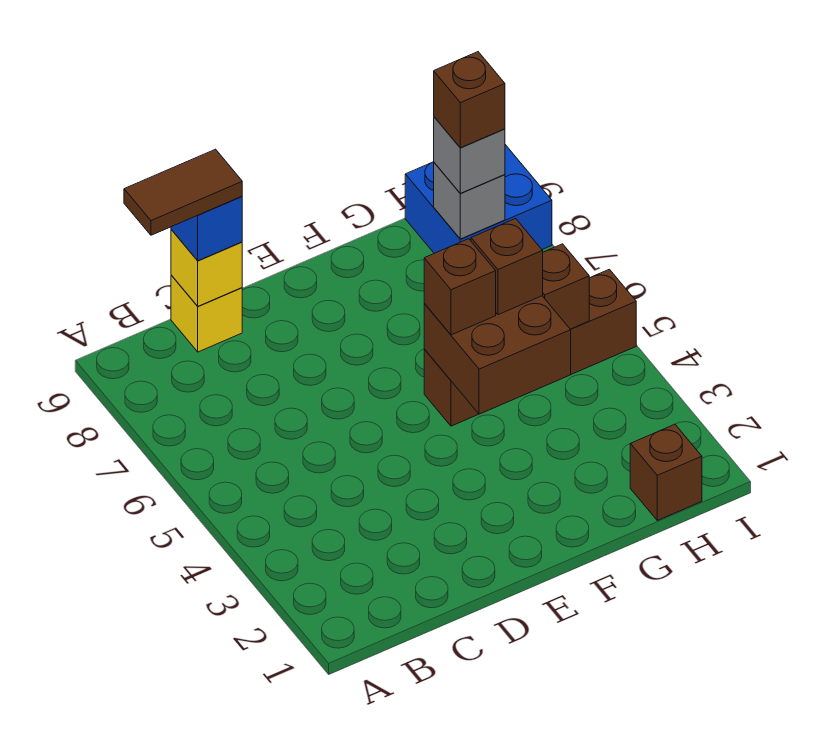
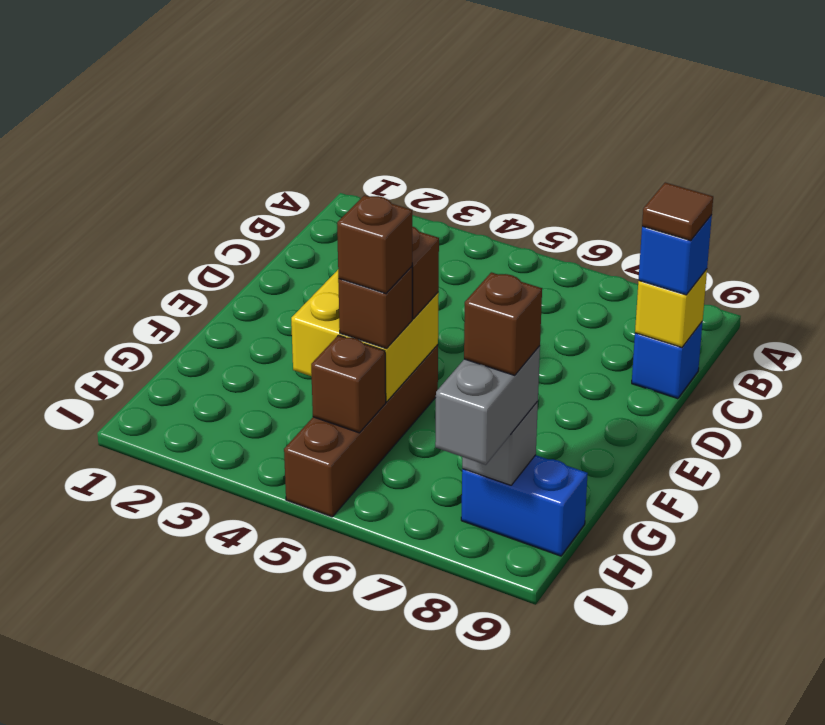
brown tile B9:C9 level 4 -> brown tile C9 level 4
yellow brick C9 level 1 -> blue brick C9 level 1
brown brick F4:G5 level 2 -> yellow brick F4:G5 level 2
brown brick H1 level 1 -> brown brick G5 level 4
blue brick H8:I9 level 1 -> blue brick H8:H9 level 1
grey brick H8 level 3 -> grey brick H8:I8 level 3

